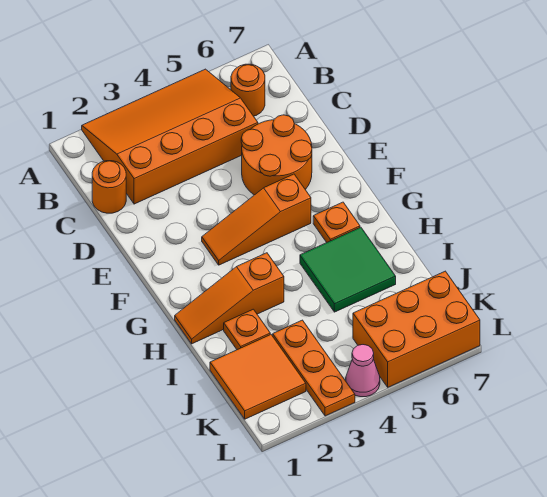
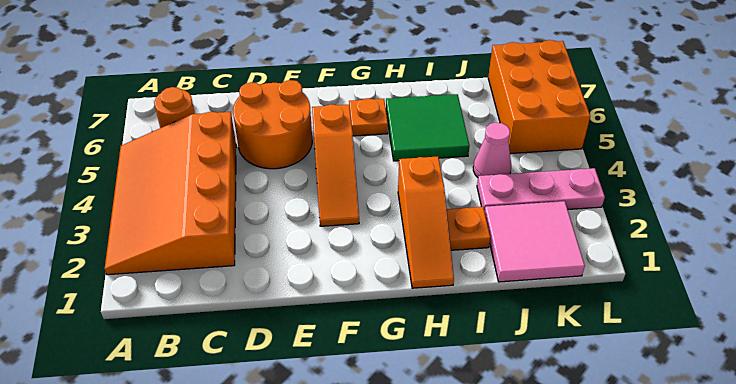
orange round brick C1 level 1 -> none
orange tile J1:K2 level 1 -> pink tile J1:K2 level 1
orange plate J3:L3 level 1 -> pink plate J3:L3 level 1
pink cone L4 level 1 -> pink cone J4 level 1

